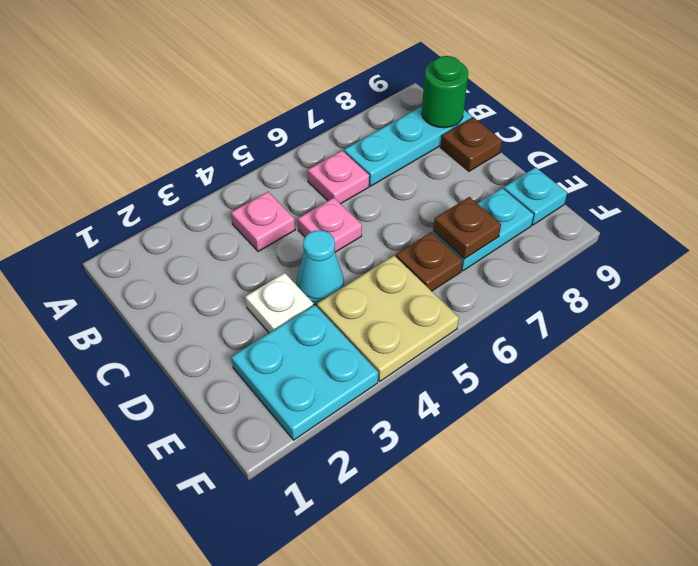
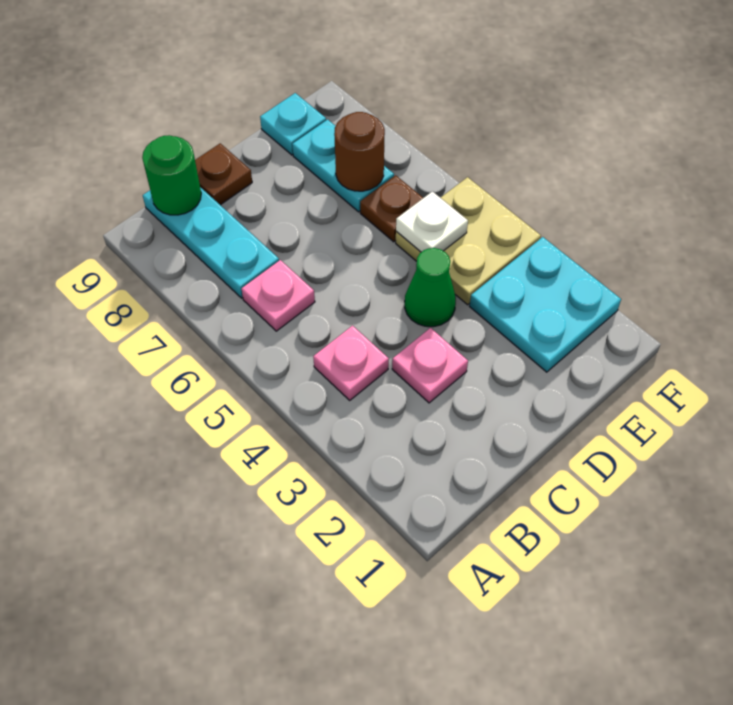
pink plate C5 level 1 -> pink plate C3 level 1
white plate D3 level 1 -> white plate E5 level 2
cyan cone D4 level 1 -> green cone D4 level 1
brown plate E7 level 2 -> brown round brick E7 level 2

